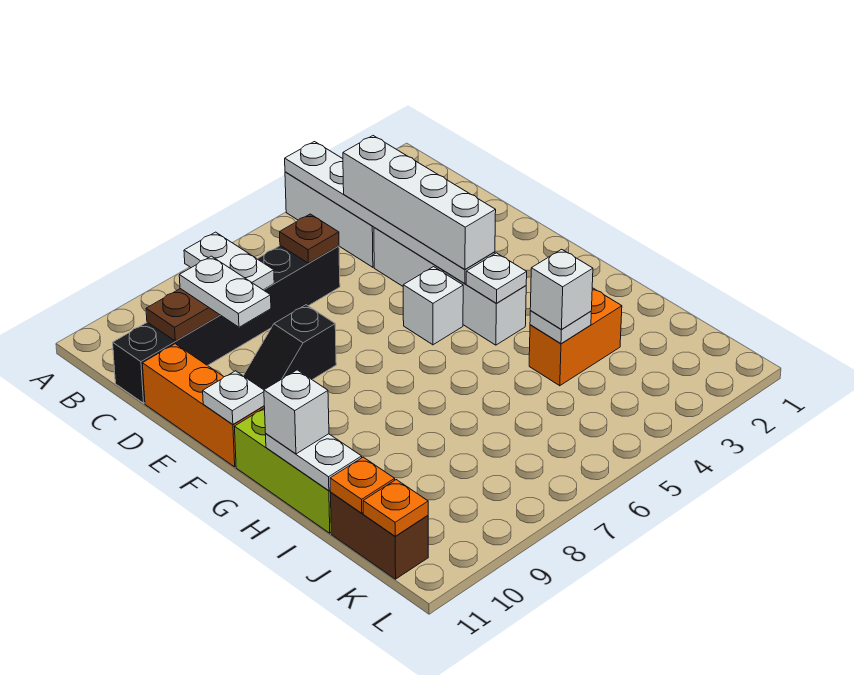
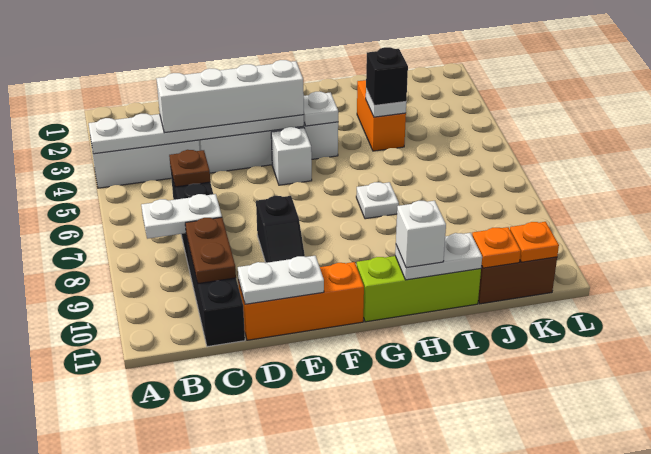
white plate C9:D9 level 3 -> white plate D11:E11 level 2
white plate F11 level 2 -> white plate H7 level 1
white brick I4 level 3 -> black brick I4 level 3

